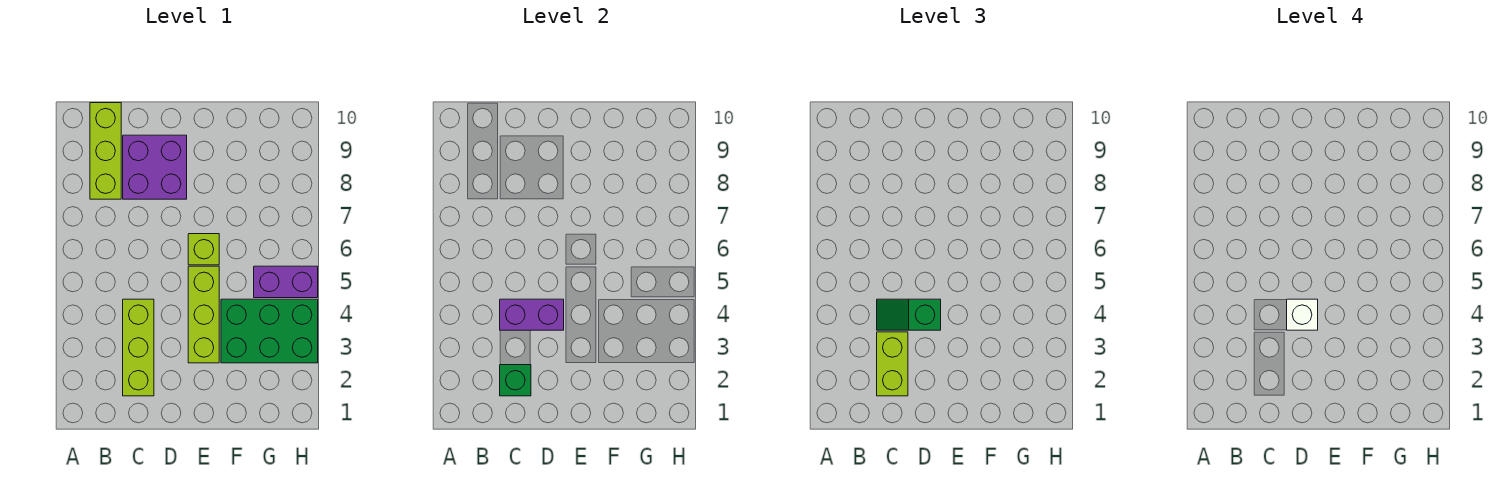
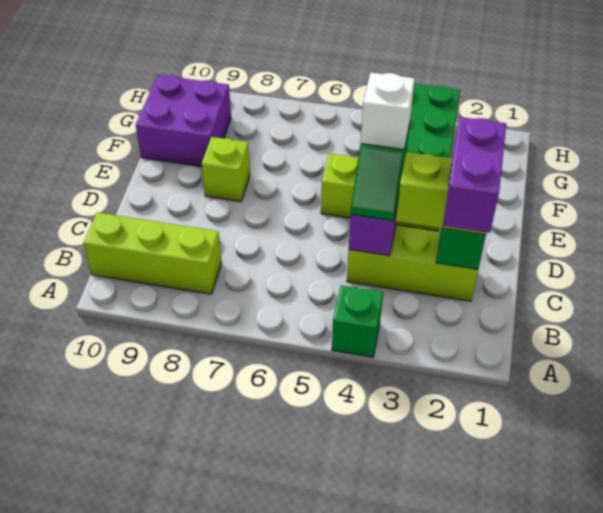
none -> green brick A4 level 1
purple brick C8:D9 level 1 -> purple brick F9:G10 level 1
lime brick E6 level 1 -> lime brick E8 level 1
purple brick G5:H5 level 1 -> purple brick B2:C2 level 4

